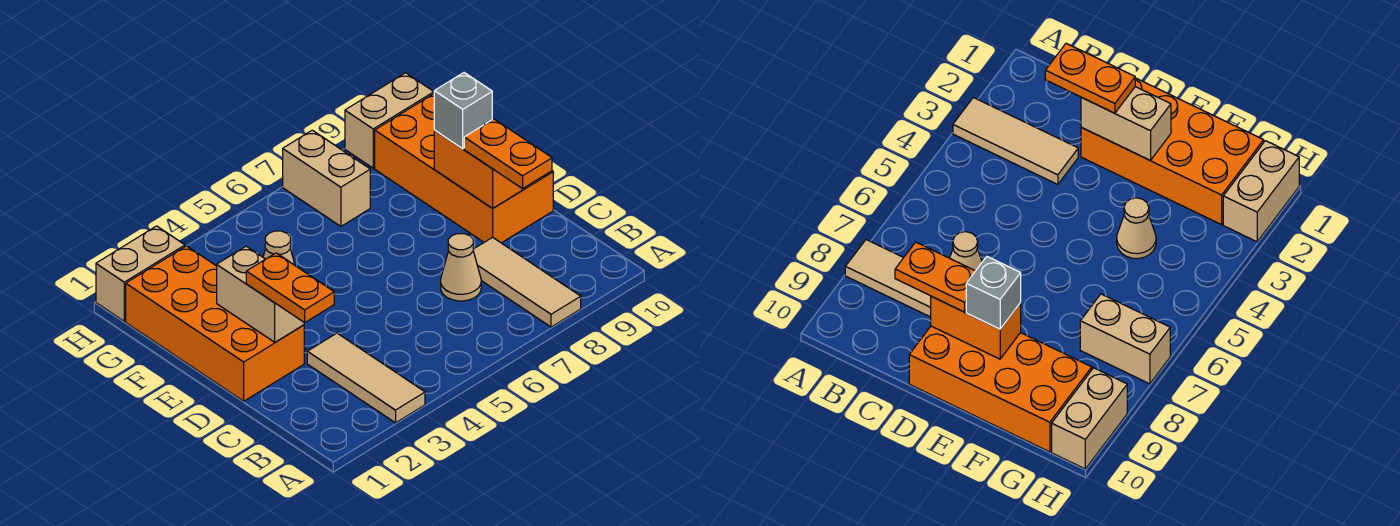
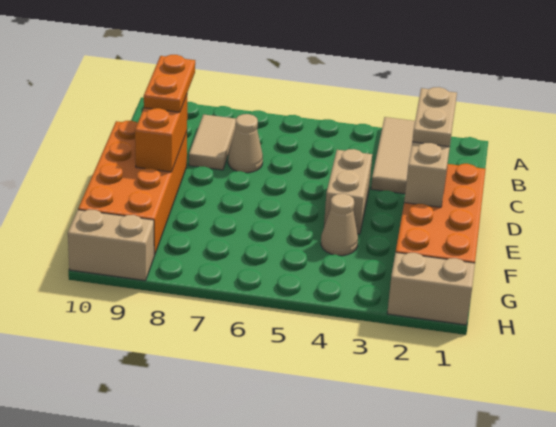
tan tile A8:C8 level 1 -> tan tile B8:C8 level 1
orange plate C2:D2 level 3 -> tan plate C2:D2 level 3
grey brick E9 level 3 -> none
tan brick G7:H7 level 1 -> tan brick D4:E4 level 1

